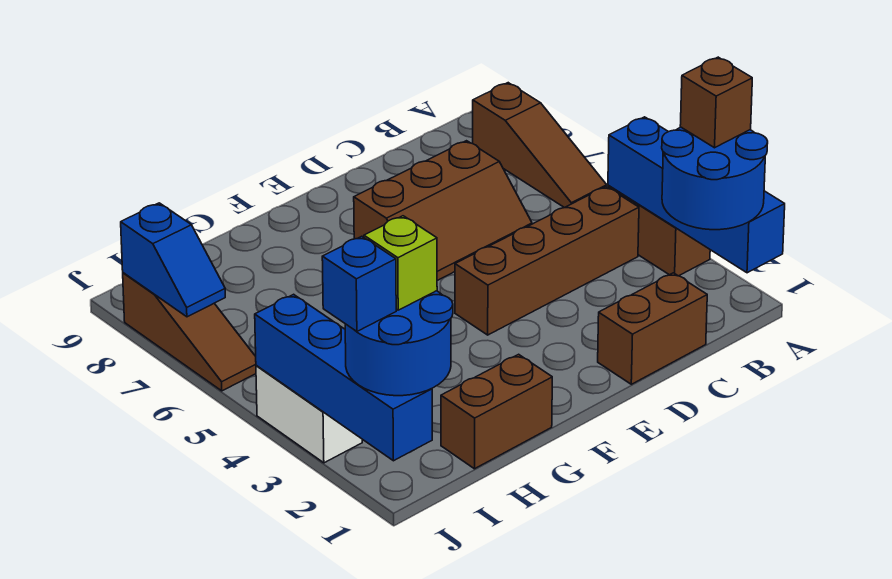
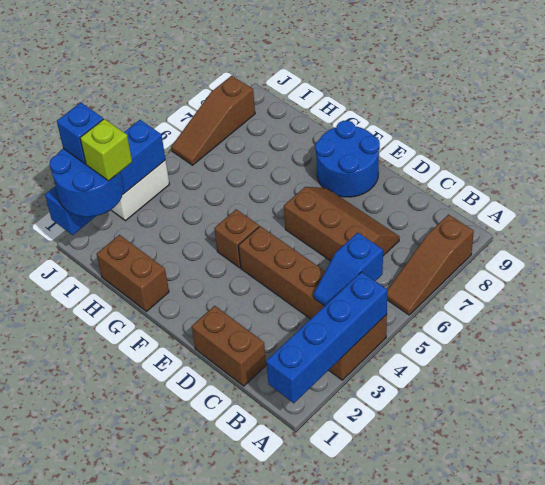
blue round brick A1:B2 level 3 -> blue round brick E8:F9 level 1
brown brick A2 level 4 -> brown brick F4 level 1
brown slope C6:E7 level 1 top 7 -> brown slope C6:E7 level 1 top 6
blue slope J7:J8 level 2 top 8 -> blue slope B4:B5 level 2 top 5

